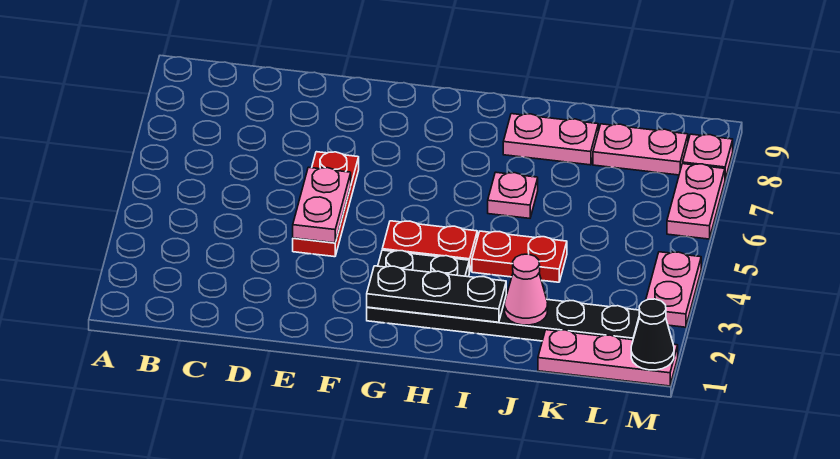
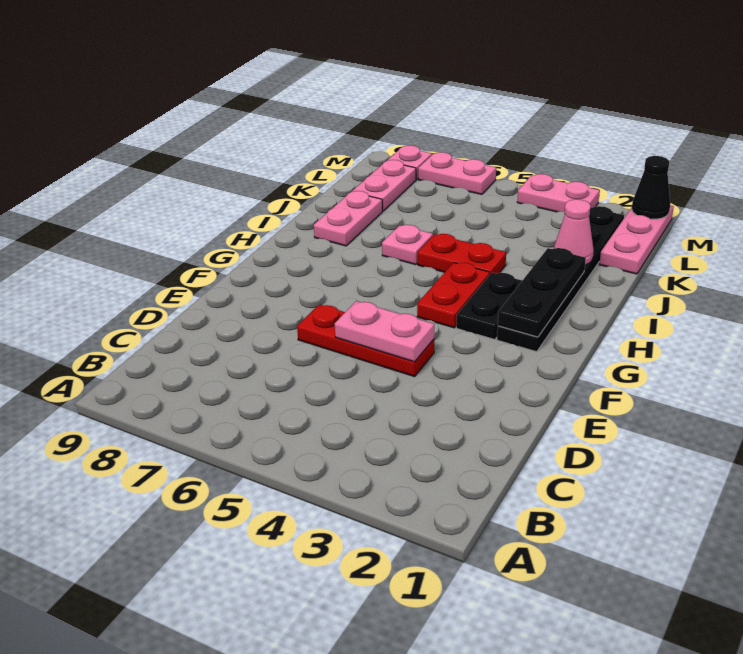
red plate I4:J4 level 1 -> red plate I4:I5 level 1

